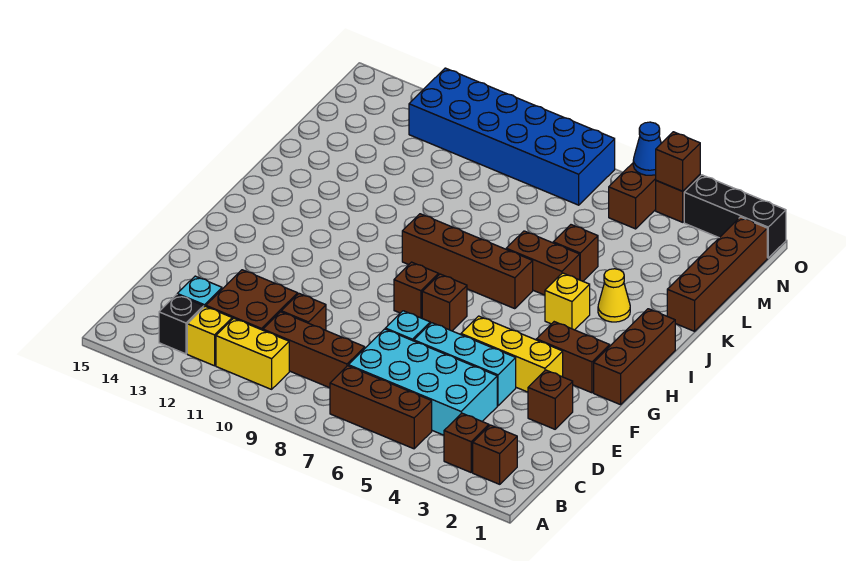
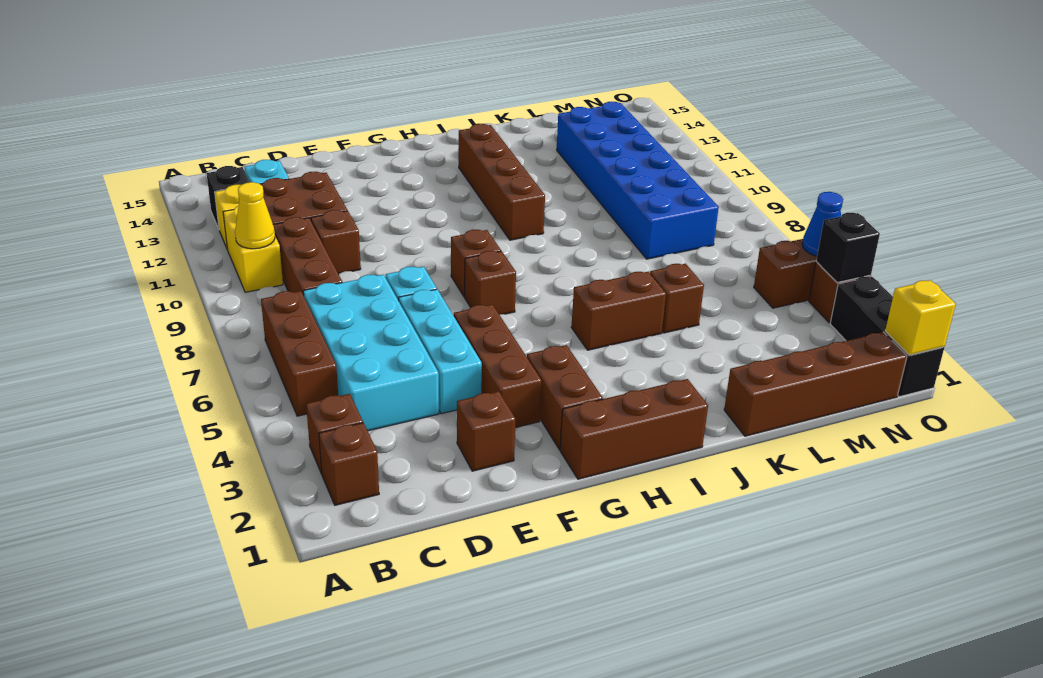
yellow brick F3:F5 level 1 -> brown brick F3:F5 level 1
yellow brick I4 level 1 -> yellow brick O1 level 2
brown brick I6:I9 level 1 -> brown brick I10:I13 level 1
yellow cone J3 level 1 -> yellow cone B10 level 2
brown brick J5:J6 level 1 -> brown brick I5:J5 level 1
blue brick N7:O12 level 1 -> blue brick L8:M13 level 1
brown brick O4 level 2 -> black brick O4 level 2

